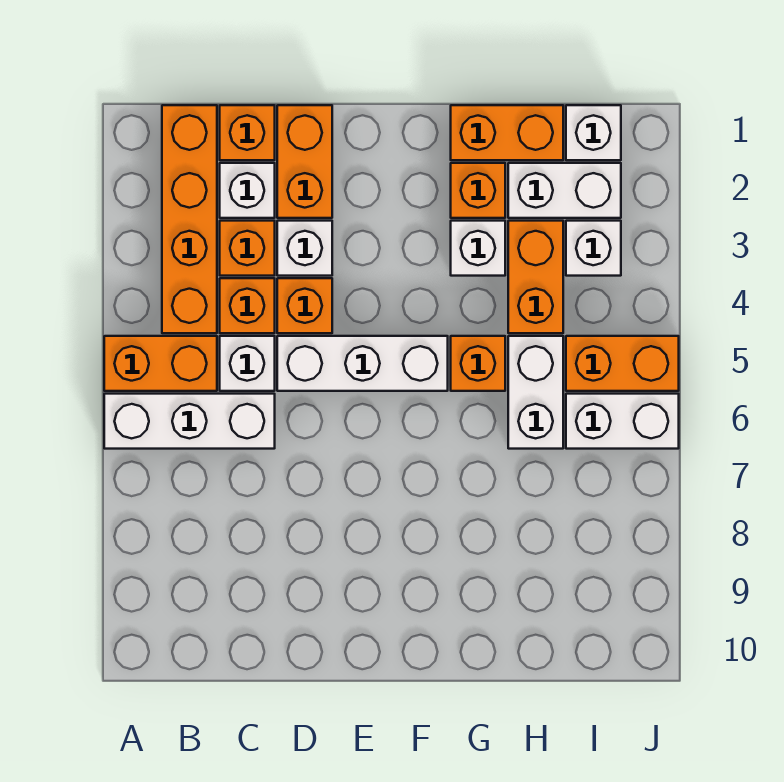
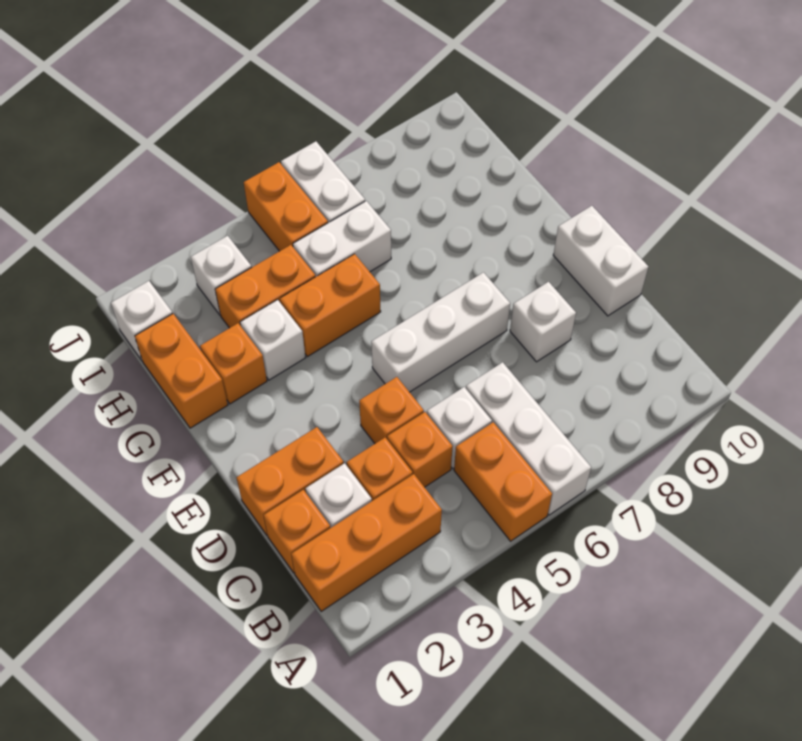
orange brick B1:B4 level 1 -> orange brick B1:B3 level 1
white brick D3 level 1 -> white brick D8 level 1
white brick D5:F5 level 1 -> white brick E5:E7 level 1
orange brick G5 level 1 -> orange brick G4:G5 level 1
white brick H2:I2 level 1 -> white brick D10:E10 level 1

